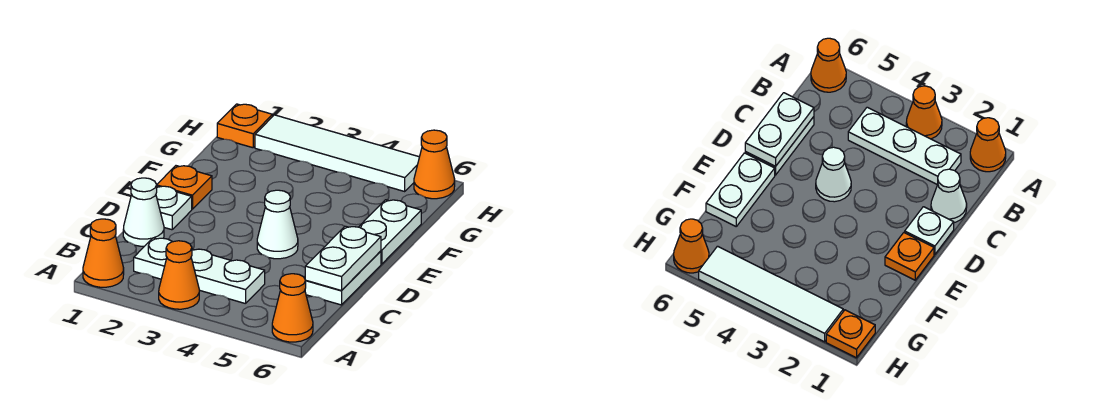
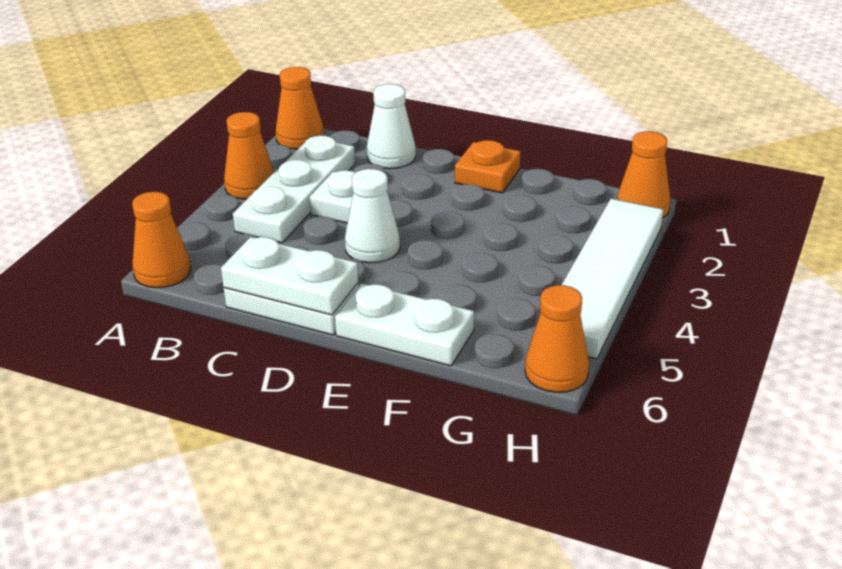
white plate D1 level 1 -> white plate C3 level 1
orange plate H1 level 1 -> orange cone H1 level 1

